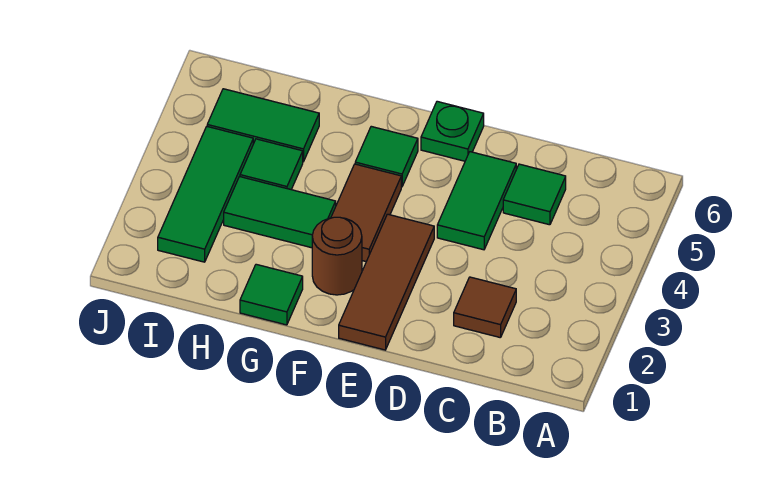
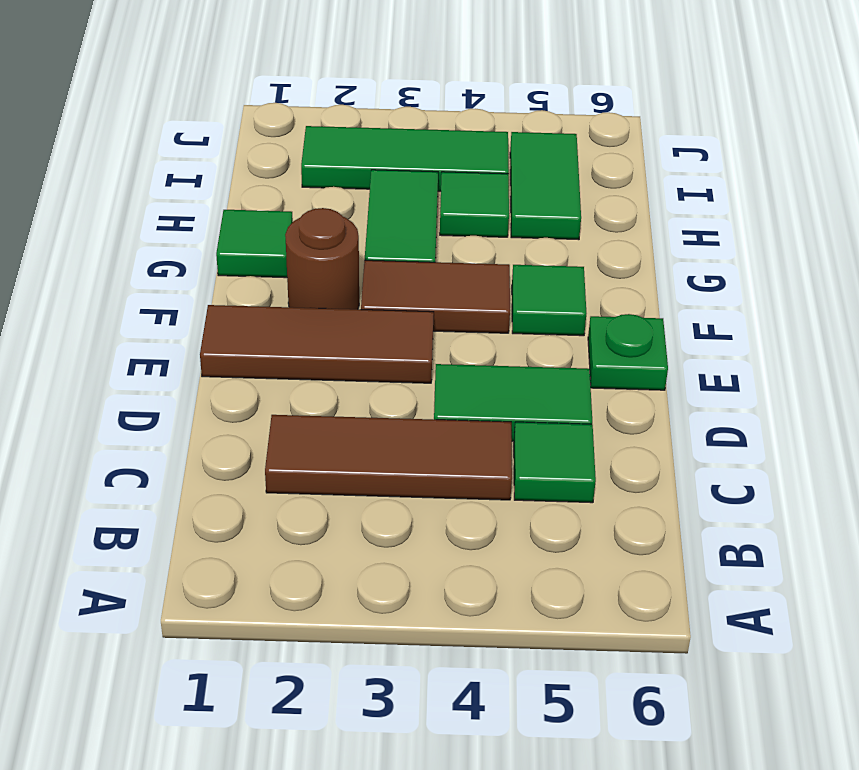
brown tile C2 level 1 -> brown tile C2:C4 level 1

